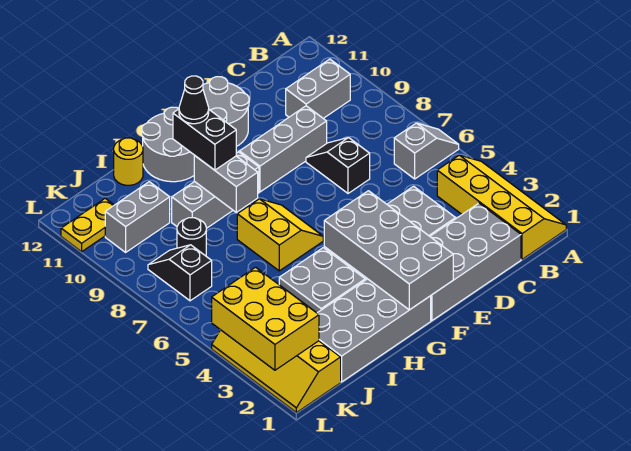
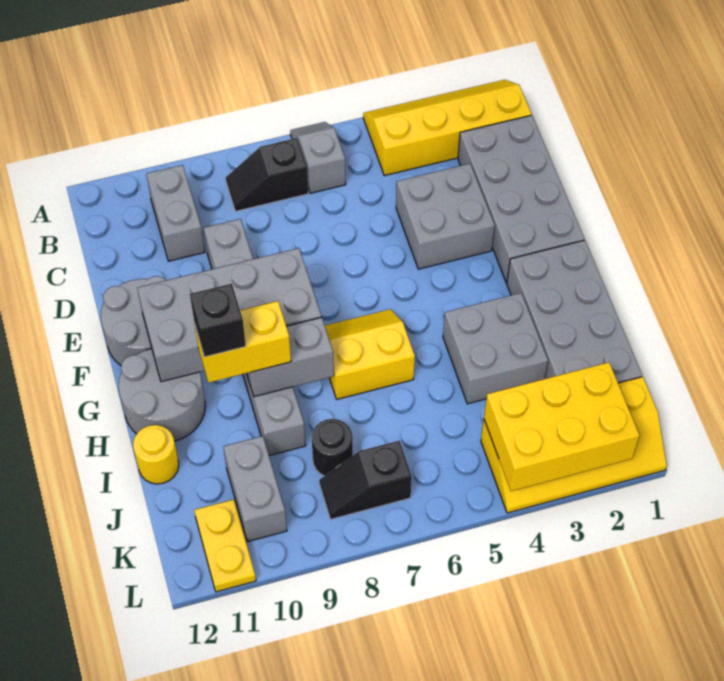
black slope D7:D8 level 1 top 7 -> black slope B7:B8 level 1 top 7
grey brick F1:G4 level 2 -> grey brick F8:G11 level 2
black brick H9:H10 level 3 -> yellow brick H9:H10 level 3
black cone H10 level 4 -> black brick H10 level 4

